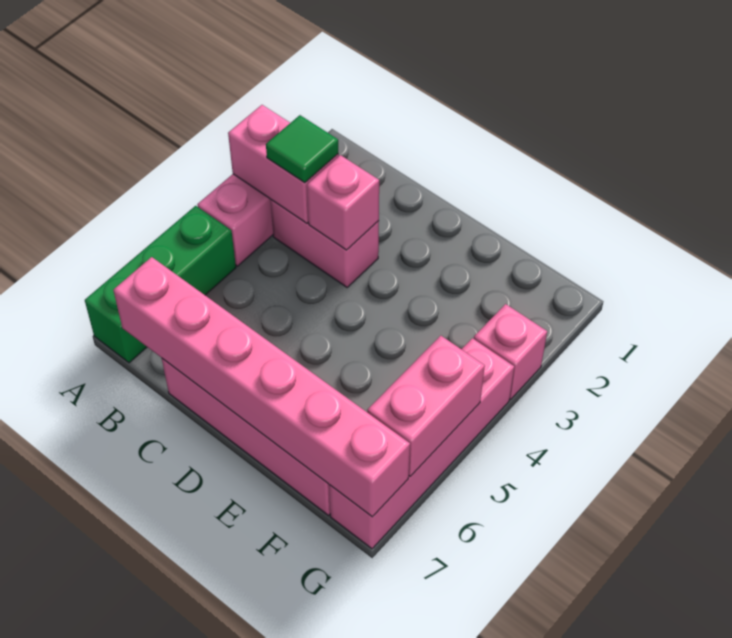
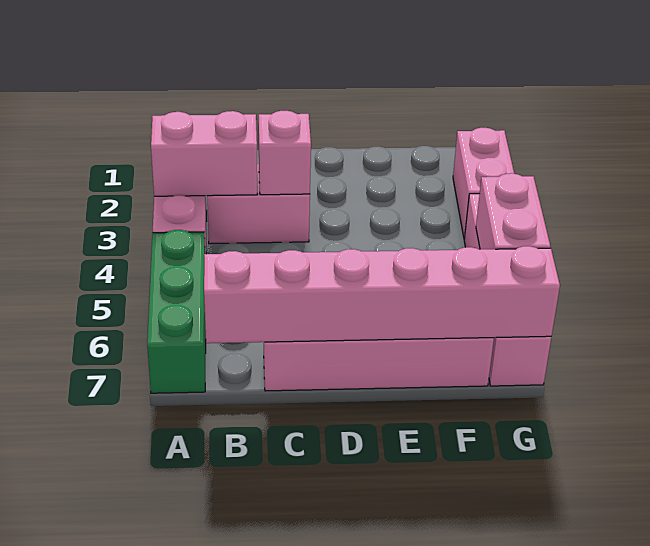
green tile B3 level 3 -> none
pink brick G3 level 1 -> pink brick G2:G3 level 1

